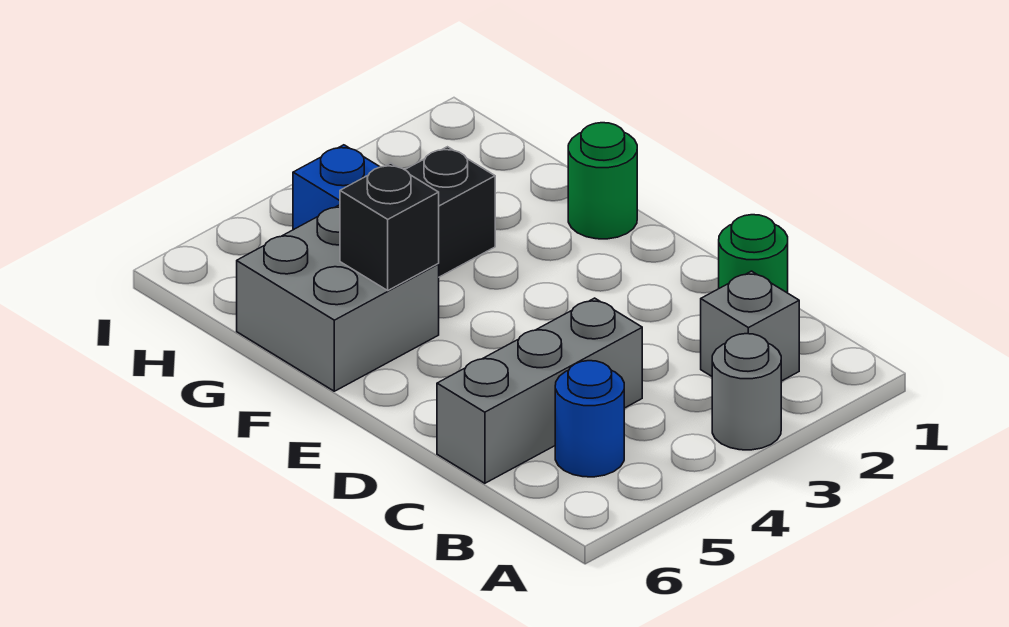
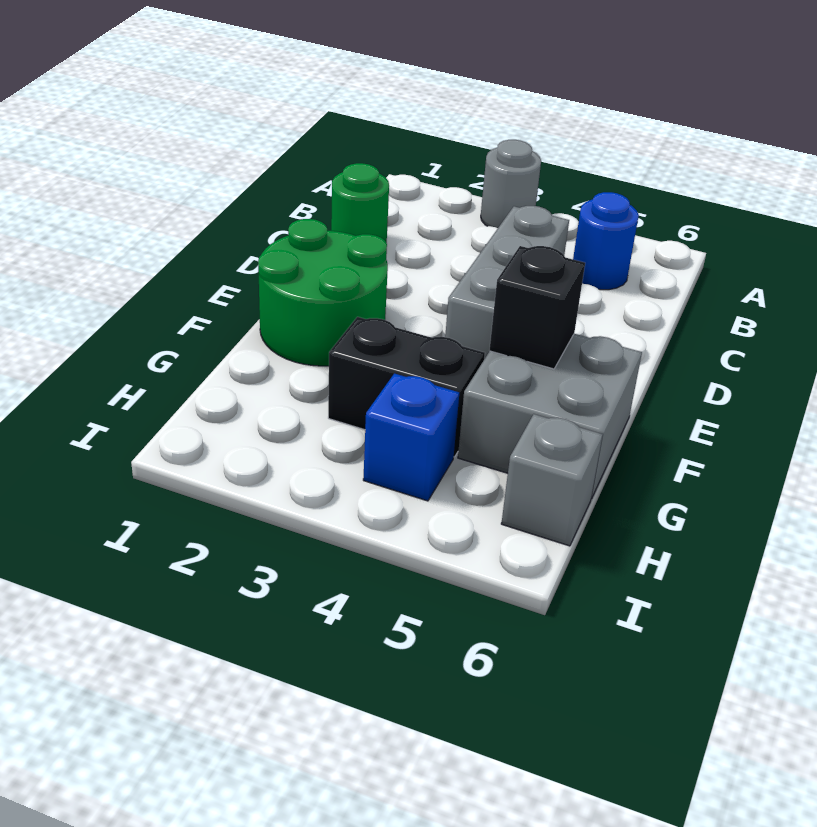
grey brick B2 level 1 -> grey brick H6 level 1
grey brick C4:C6 level 1 -> grey brick C4:E4 level 1
green round brick F1 level 1 -> green round brick E1:F2 level 1

